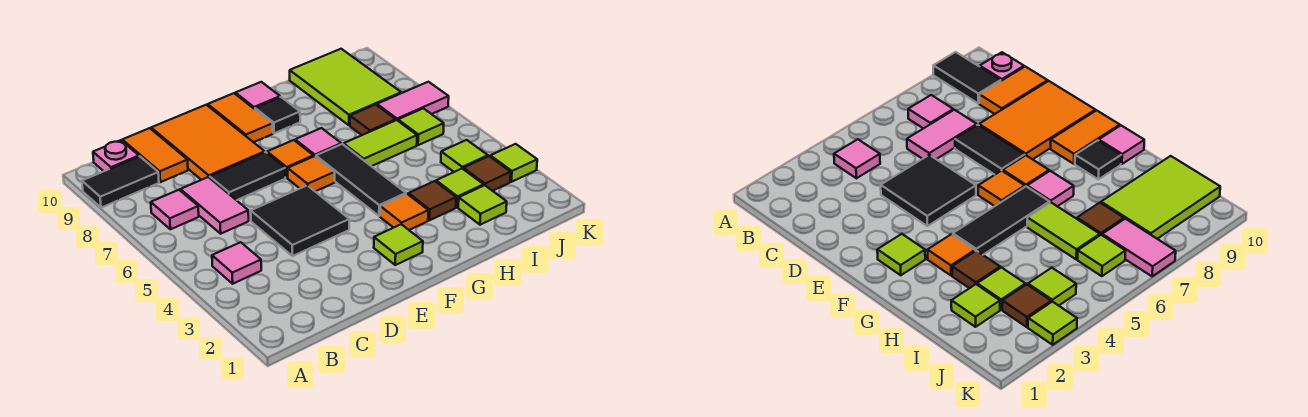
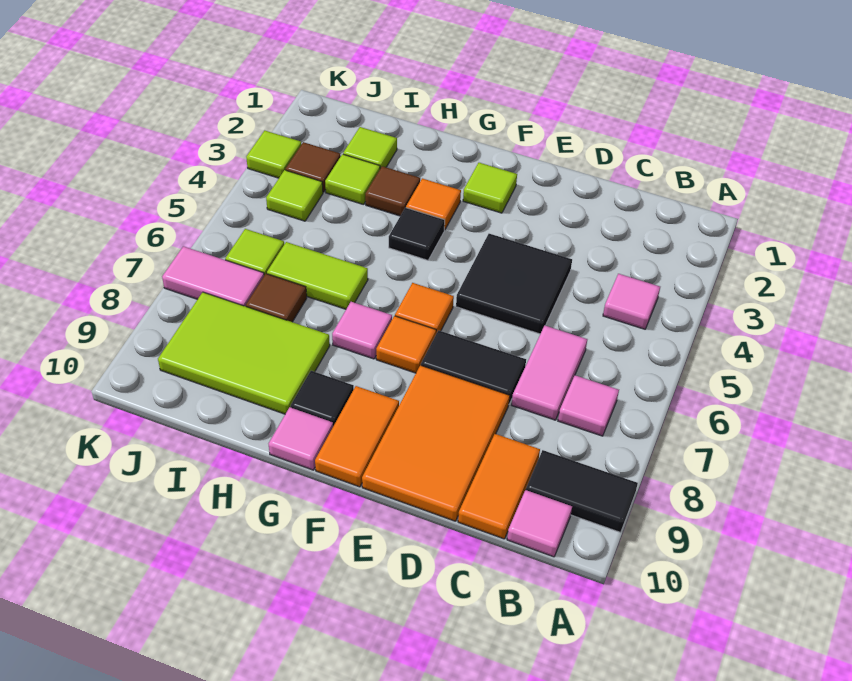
pink plate B10 level 1 -> pink tile B10 level 1
black tile G4:G6 level 1 -> black tile G4 level 1
lime tile I8:J10 level 1 -> lime tile H8:J9 level 1

